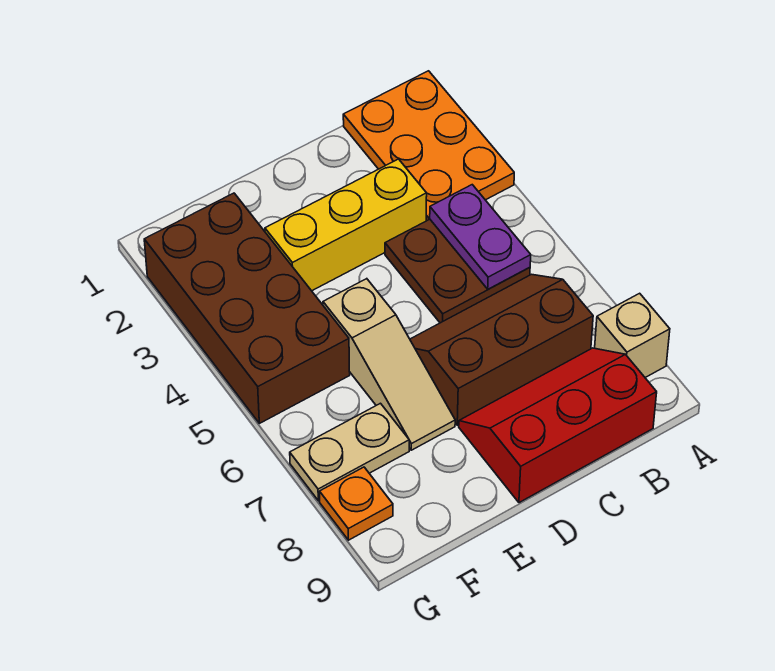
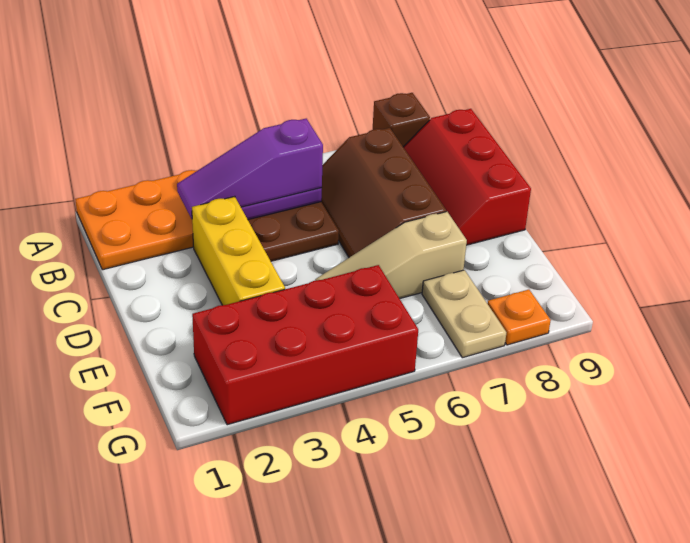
tan brick A8 level 1 -> brown brick A8 level 1
none -> purple slope B3:B5 level 3 top 5
tan slope E5:E7 level 1 top 5 -> tan slope E5:E7 level 1 top 7
brown brick F2:G5 level 1 -> red brick F2:G5 level 1

